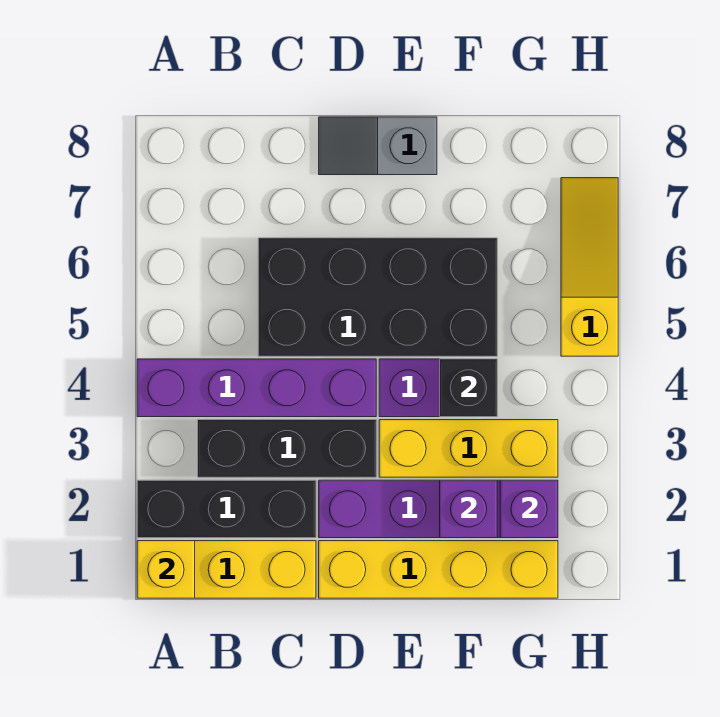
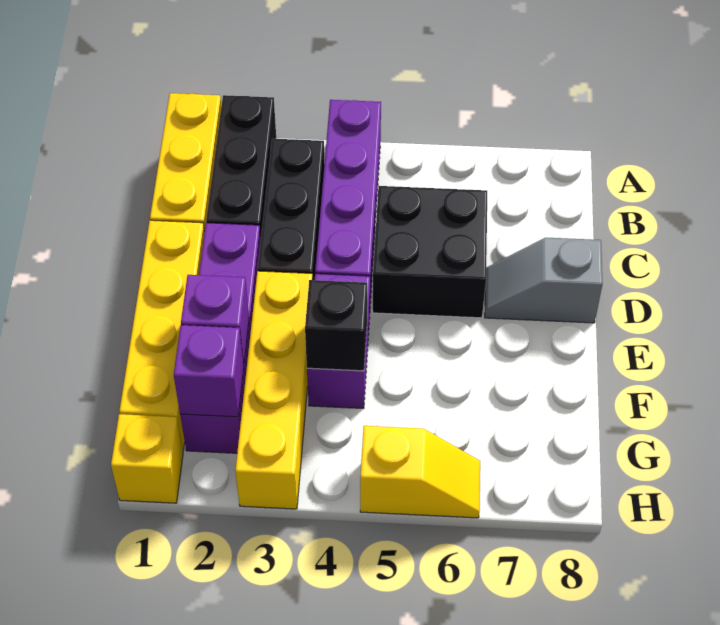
yellow brick A1 level 2 -> yellow brick H1 level 1
black brick C5:F6 level 1 -> black brick C5:D6 level 1
grey slope D8:E8 level 1 top E -> grey slope D7:D8 level 1 top 8
yellow brick E3:G3 level 1 -> yellow brick E3:H3 level 1
yellow slope H5:H7 level 1 top 5 -> yellow slope H5:H6 level 1 top 5

